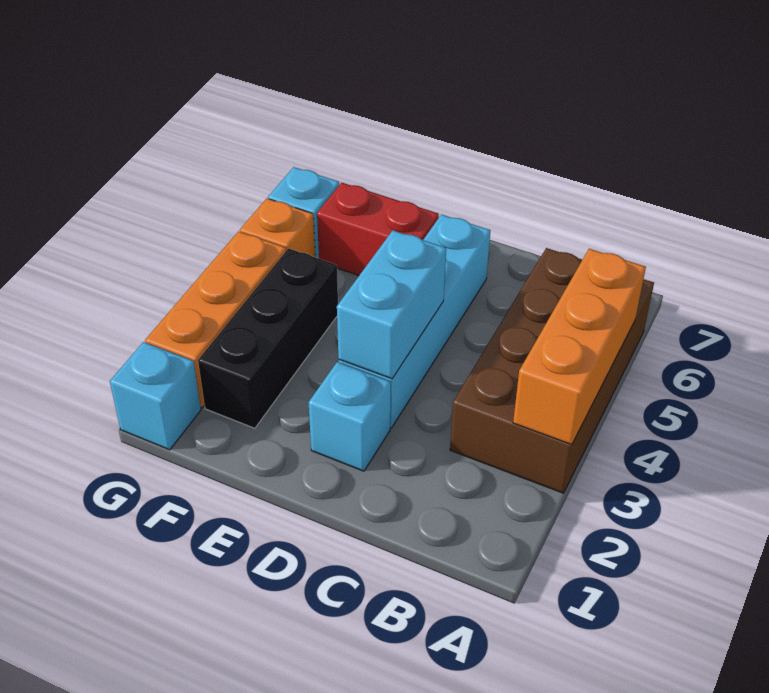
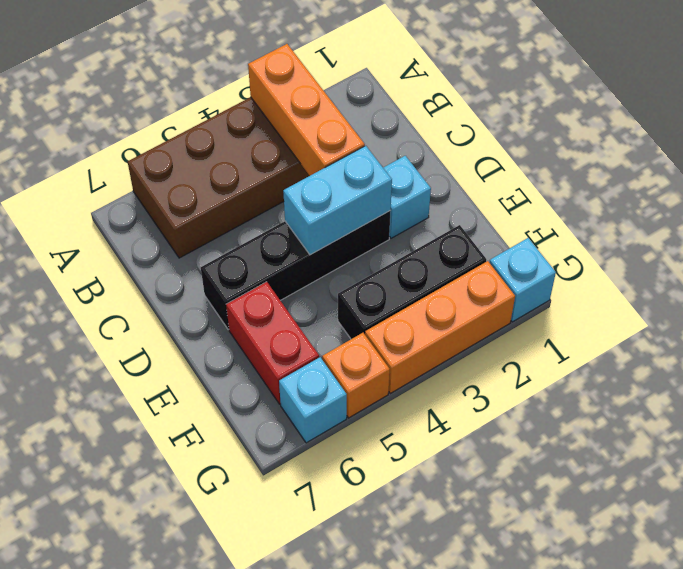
orange brick A3:A5 level 2 -> orange brick A3:C3 level 2
cyan brick D3:D6 level 1 -> black brick D3:D6 level 1

